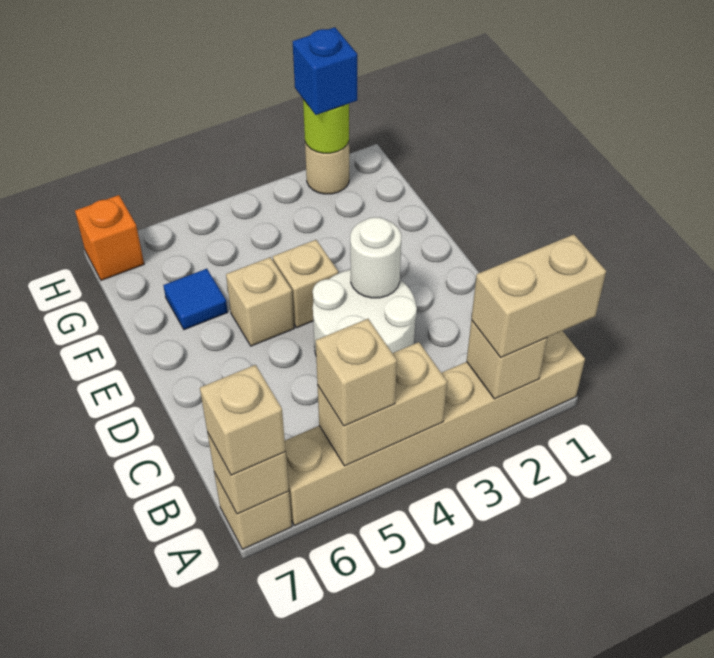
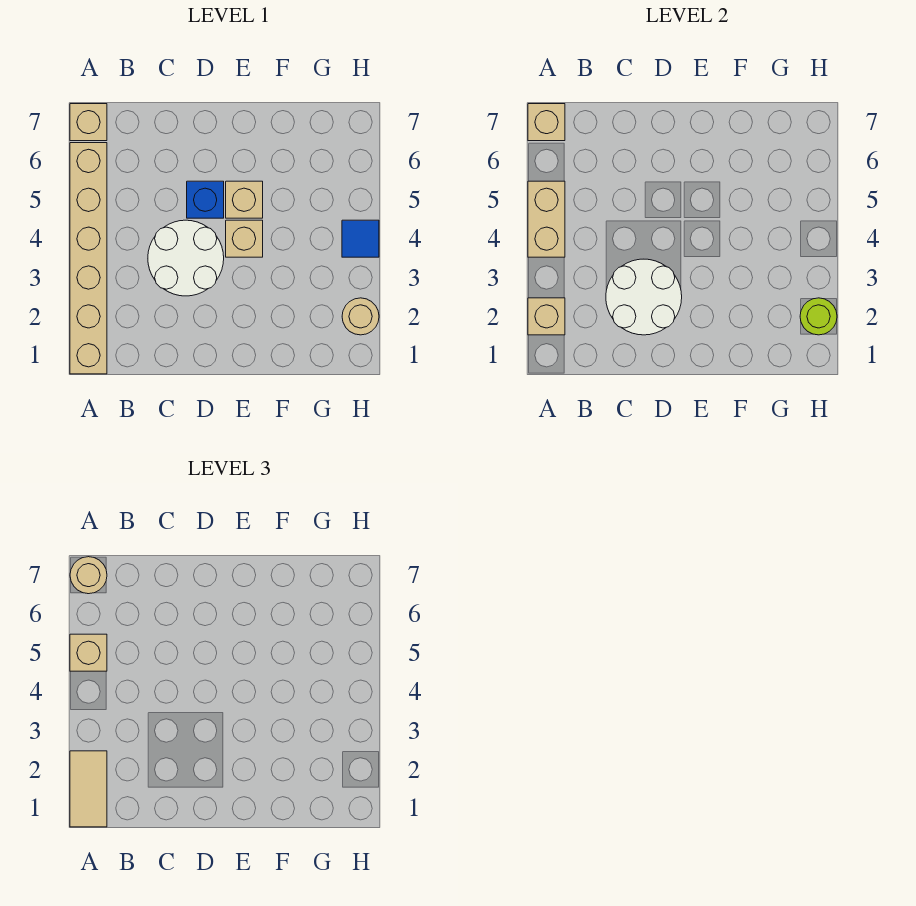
tan brick A1:A2 level 3 -> tan tile A1:A2 level 3
tan brick A7 level 3 -> tan round brick A7 level 3
white round brick D3 level 2 -> white round brick C2:D3 level 2
blue tile F6 level 1 -> blue tile H4 level 1
blue brick H2 level 3 -> blue brick D5 level 1
orange brick H7 level 1 -> none

